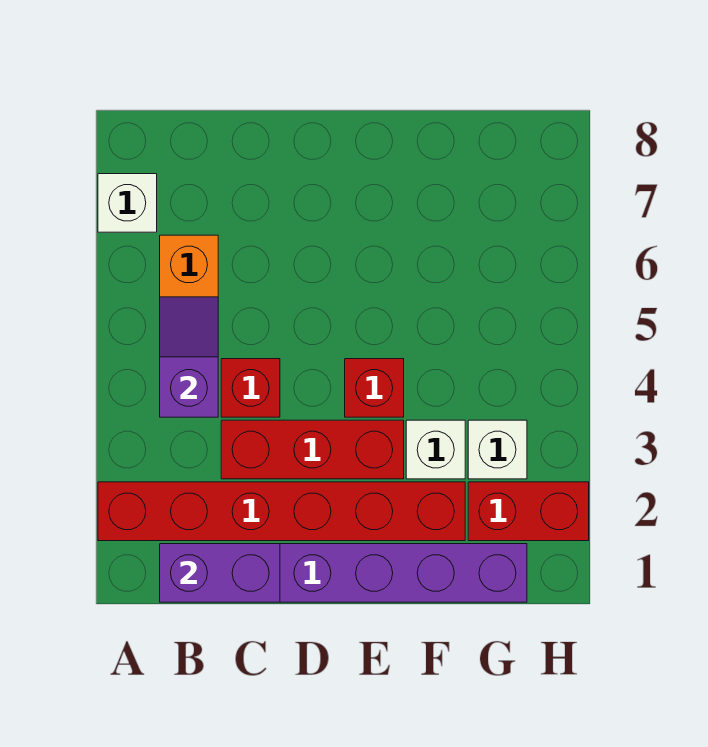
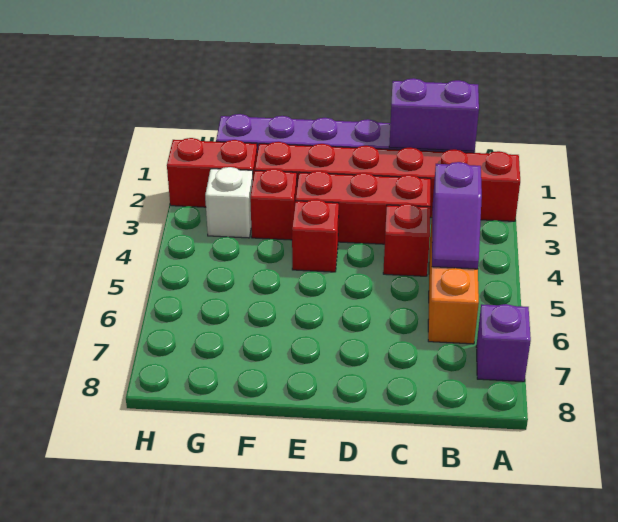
white brick A7 level 1 -> purple brick A7 level 1
white brick F3 level 1 -> red brick F3 level 1

